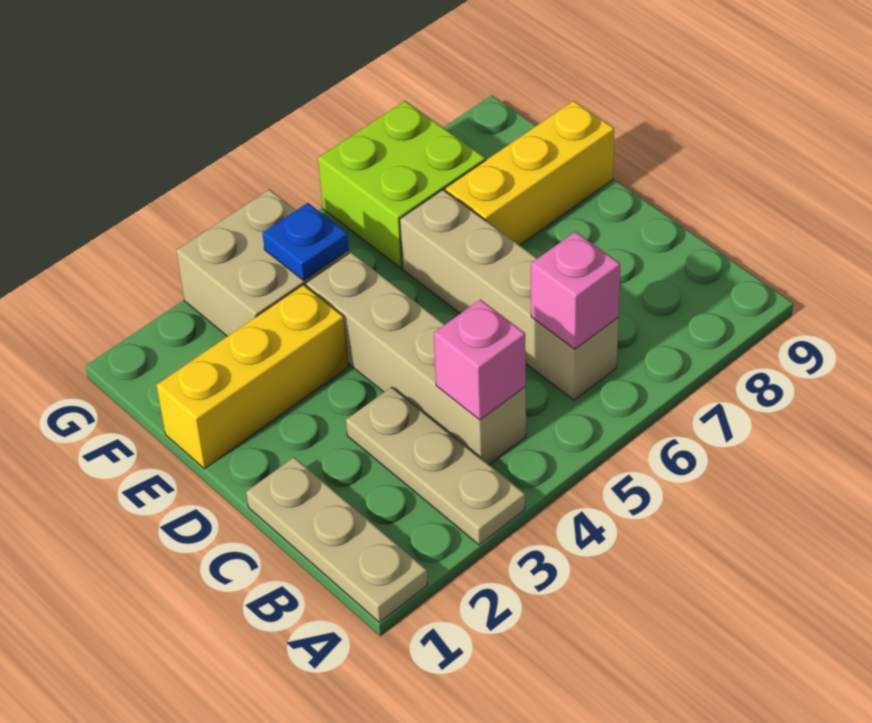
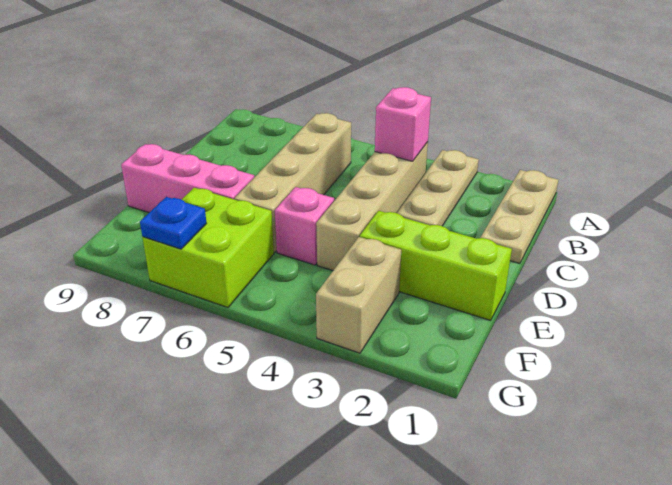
pink brick B6 level 2 -> pink brick E5 level 1
yellow brick E1:E3 level 1 -> lime brick E1:E3 level 1
yellow brick E7:E9 level 1 -> pink brick E7:E9 level 1
tan brick F3:G4 level 1 -> tan brick F3:G3 level 1
blue plate F4 level 2 -> blue plate G7 level 2

